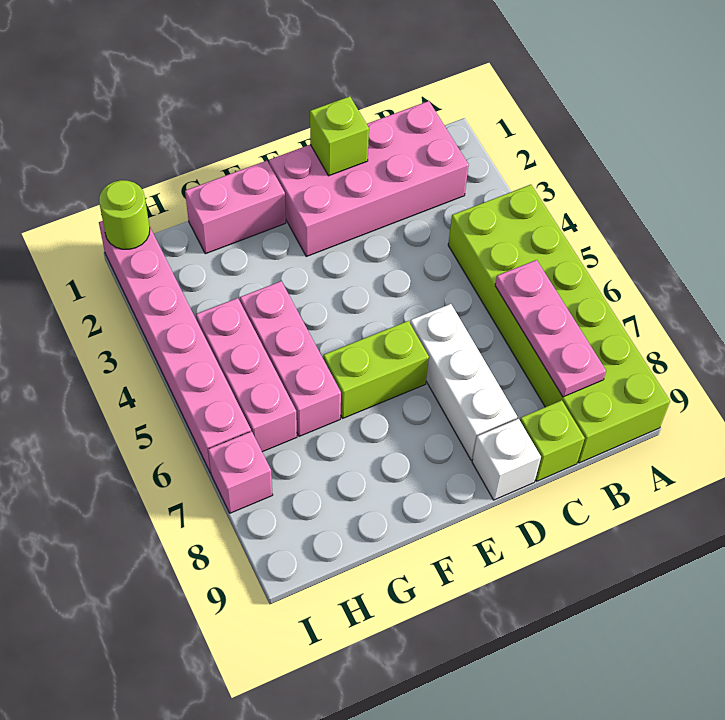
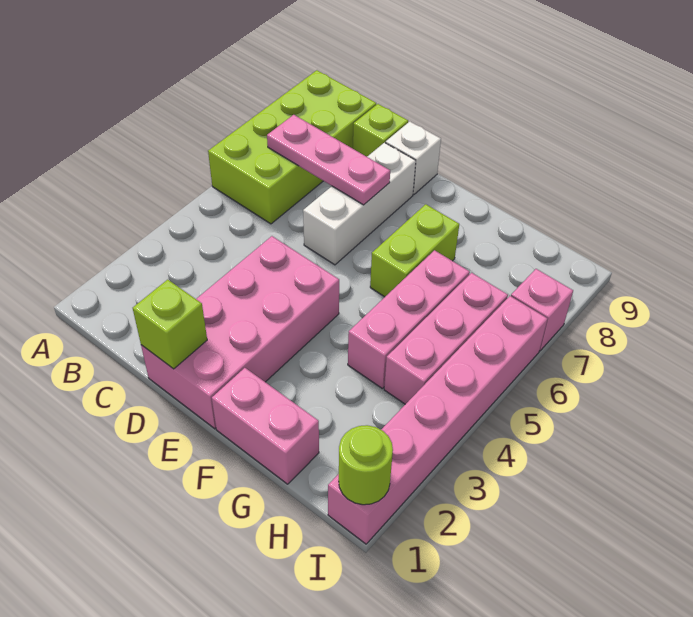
lime brick A4:B9 level 1 -> lime brick A6:B9 level 1
pink brick B1:E2 level 1 -> pink brick D1:E4 level 1
pink plate B6:B8 level 2 -> pink plate B7:D7 level 2
lime brick E6:F6 level 1 -> lime brick F6:F7 level 1

